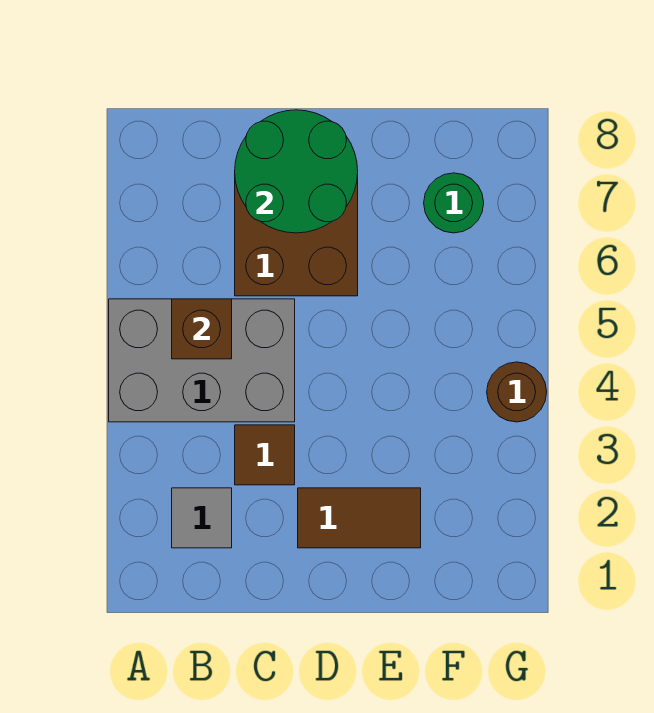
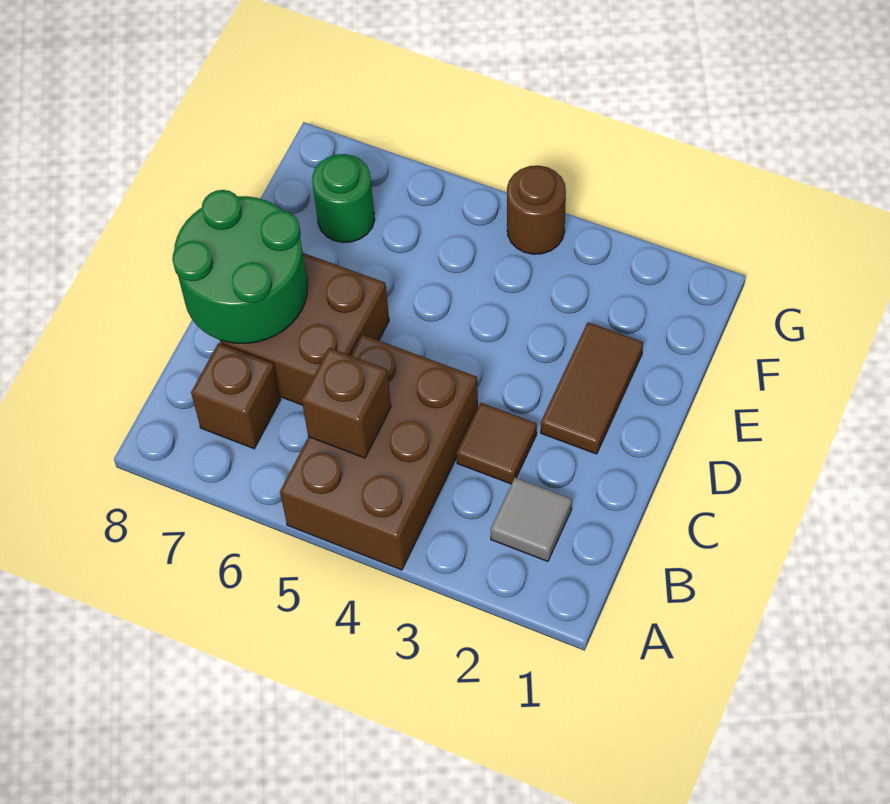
grey brick A4:C5 level 1 -> brown brick A4:C5 level 1
none -> brown brick B7 level 1

